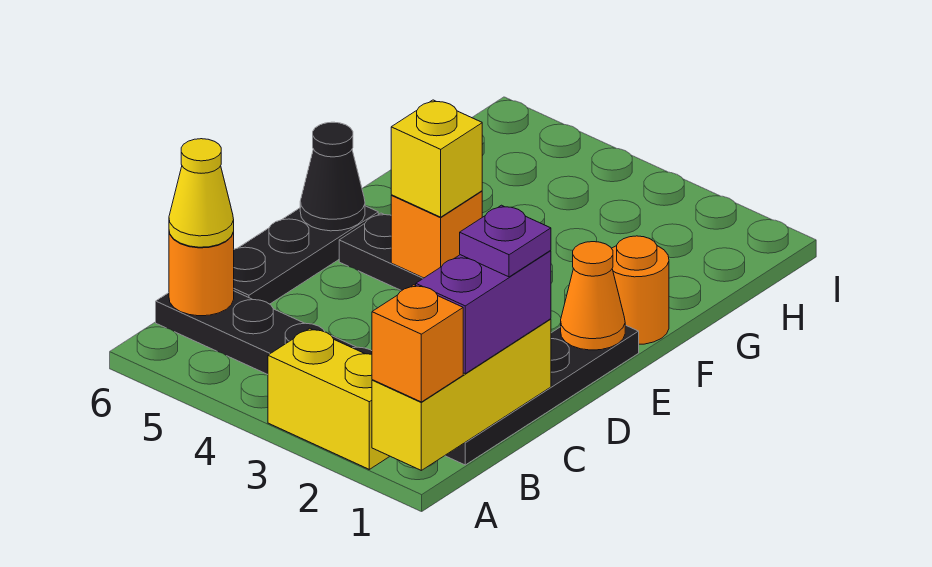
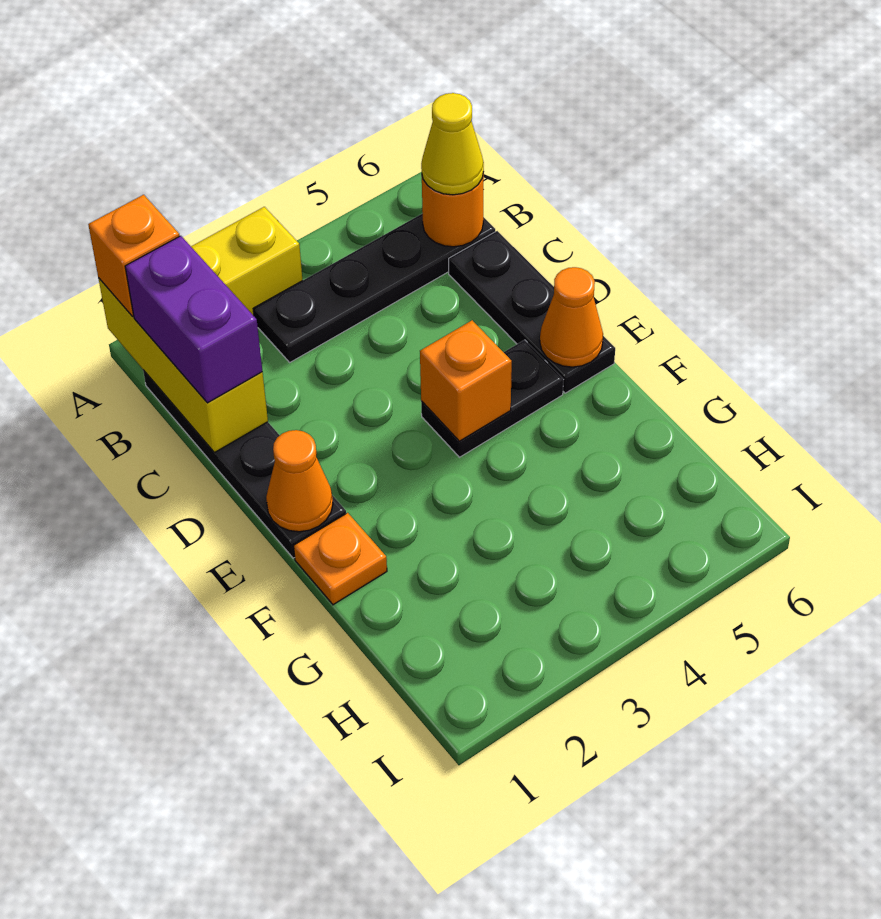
purple plate C1 level 4 -> none
yellow brick E4 level 3 -> none
black cone E6 level 2 -> orange cone E6 level 2
orange round brick F1 level 1 -> orange plate F1 level 1

